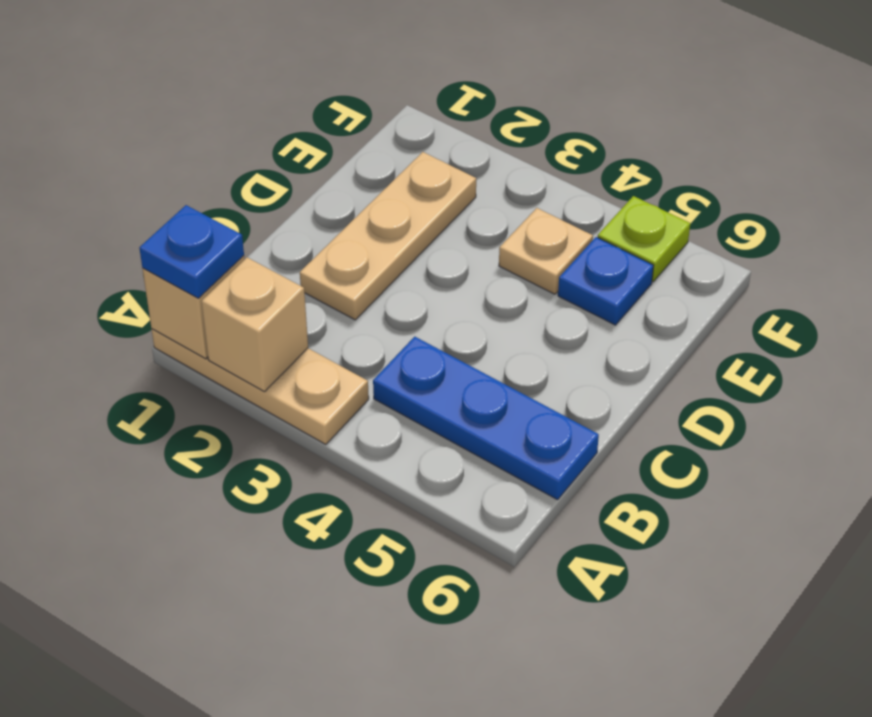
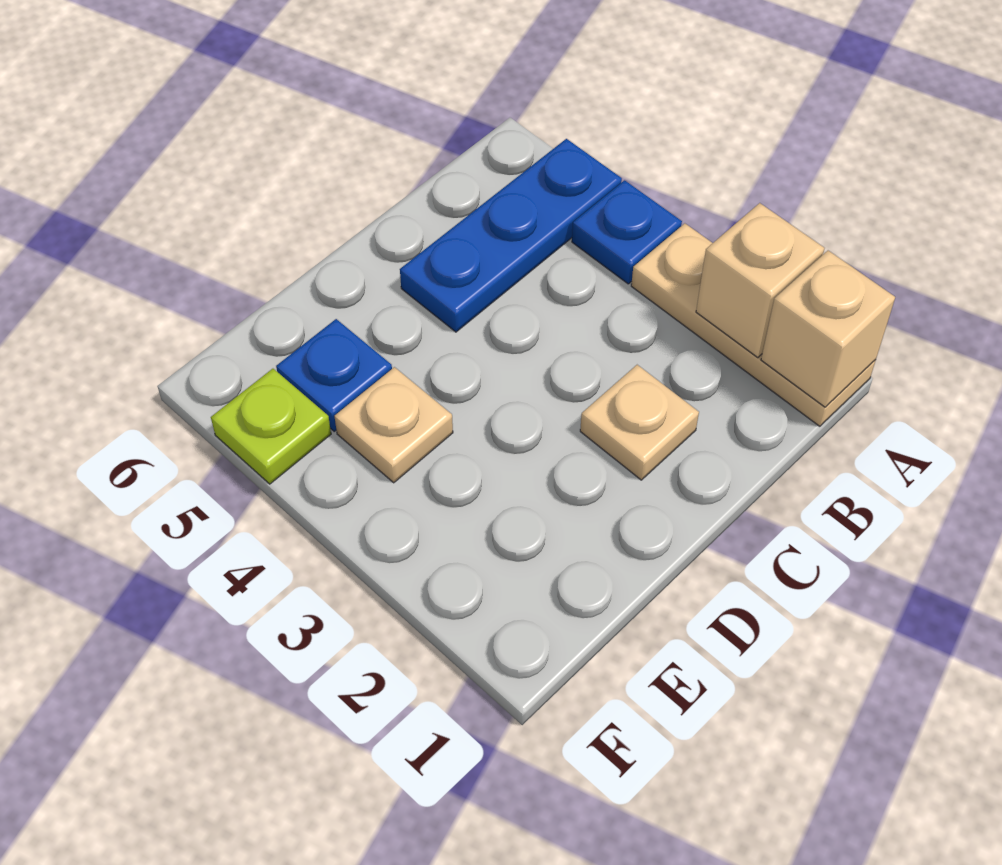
blue plate A1 level 3 -> blue plate A4 level 1
blue plate B4:B6 level 1 -> blue plate A5:C5 level 1
tan plate C2:E2 level 1 -> tan plate C2 level 1

